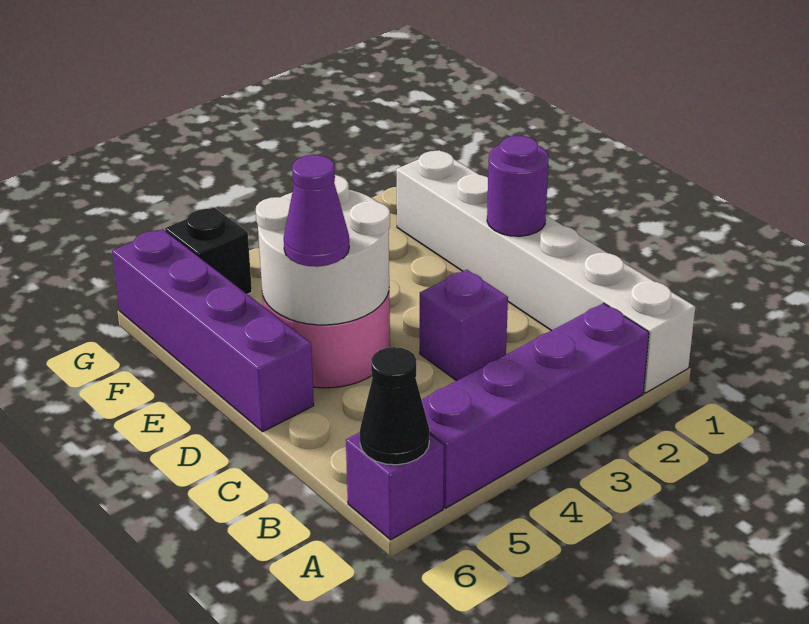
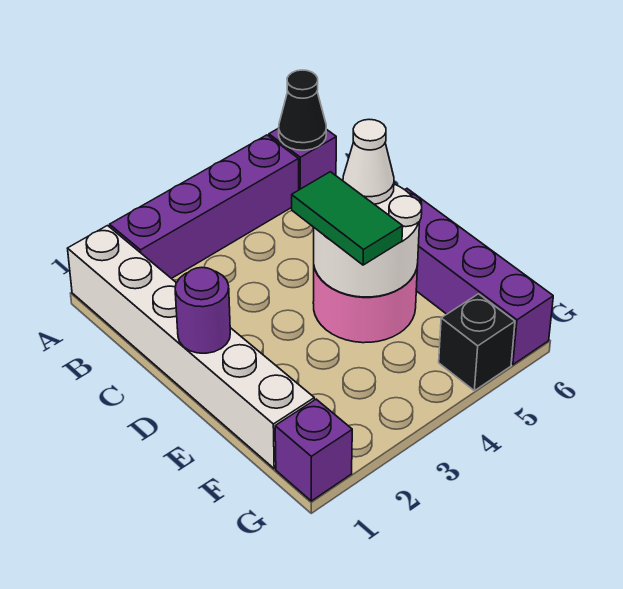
purple brick C3 level 1 -> purple brick G1 level 1
none -> green tile D4:E4 level 3
purple cone D5 level 3 -> white cone D5 level 3

